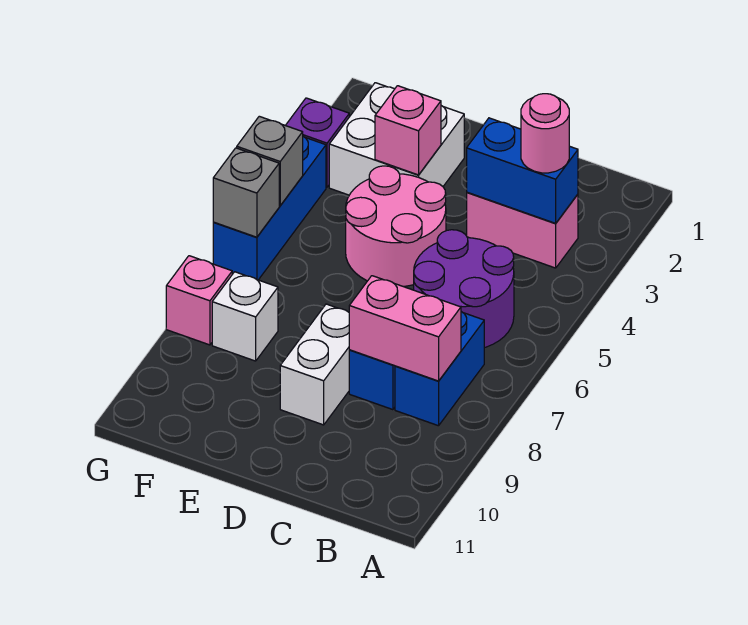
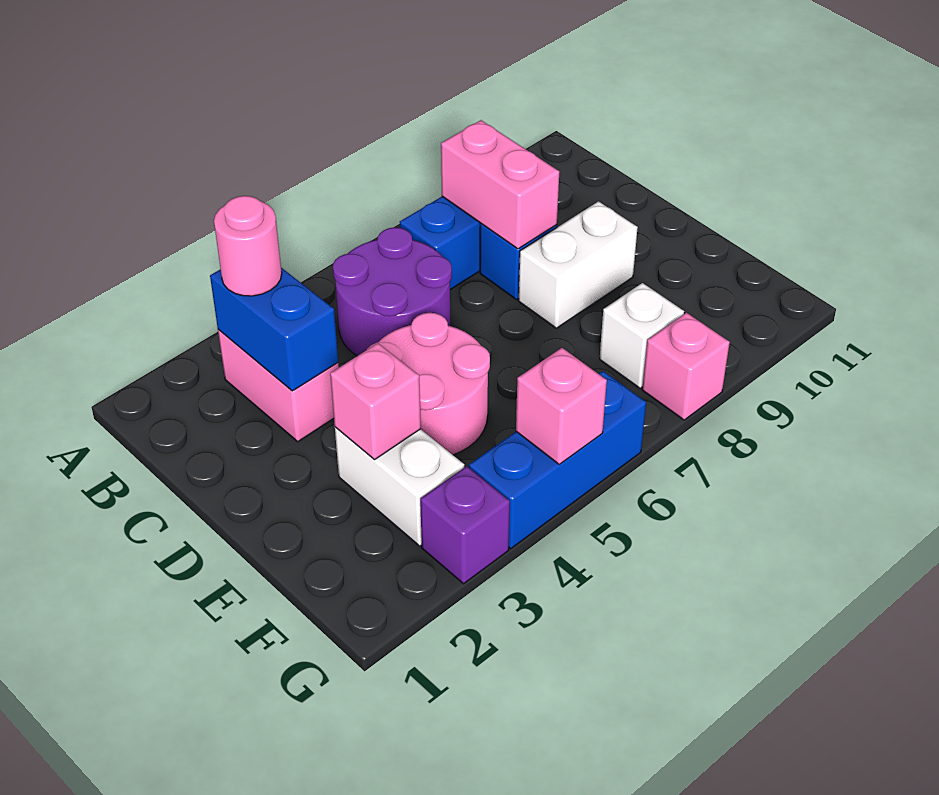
white brick E2:F3 level 1 -> white brick E3:F3 level 1
grey brick G5 level 2 -> pink brick G5 level 2
grey brick G6 level 2 -> none

